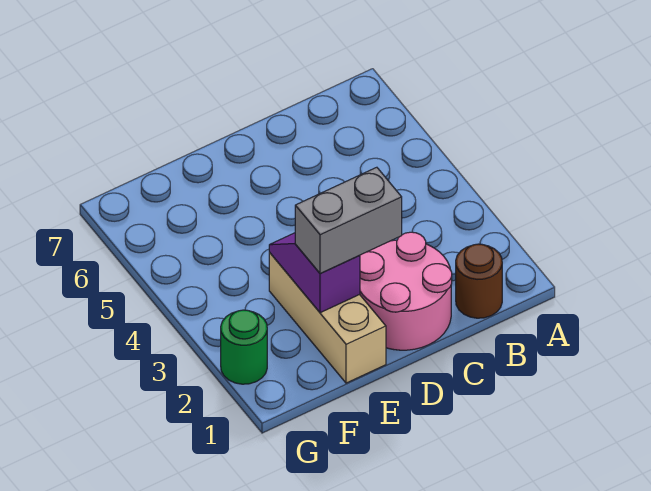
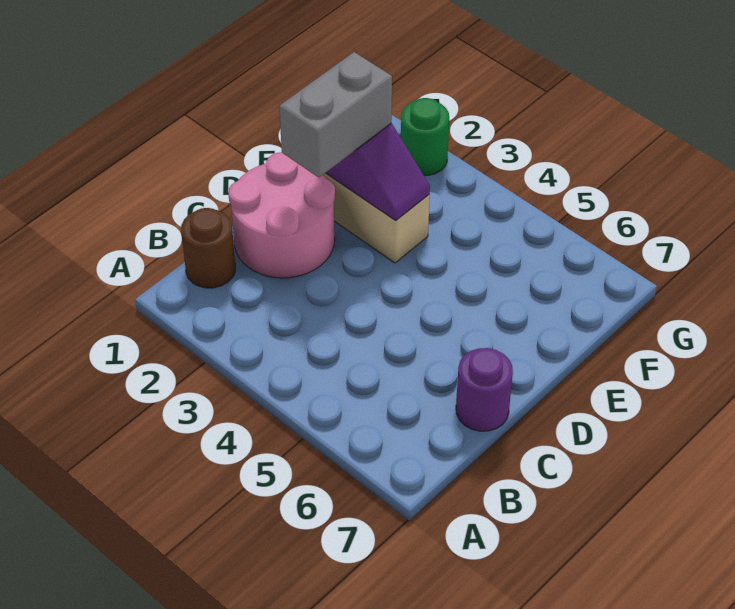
none -> purple round brick C7 level 1

